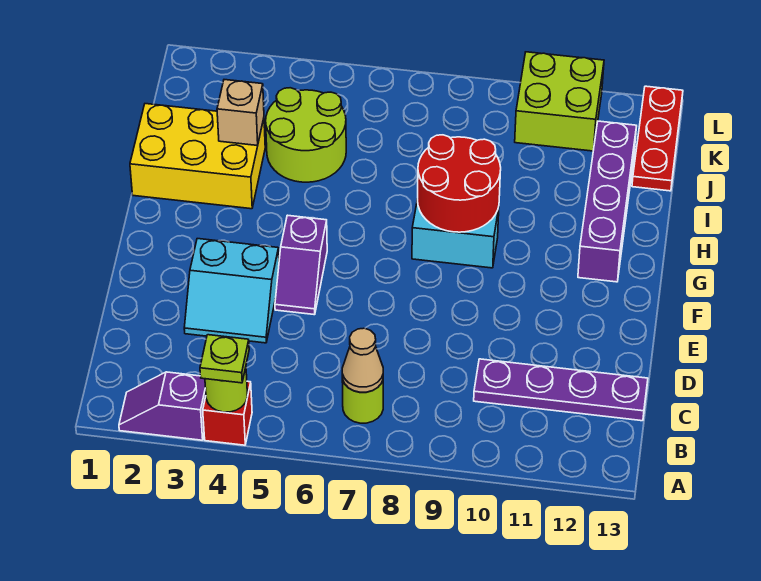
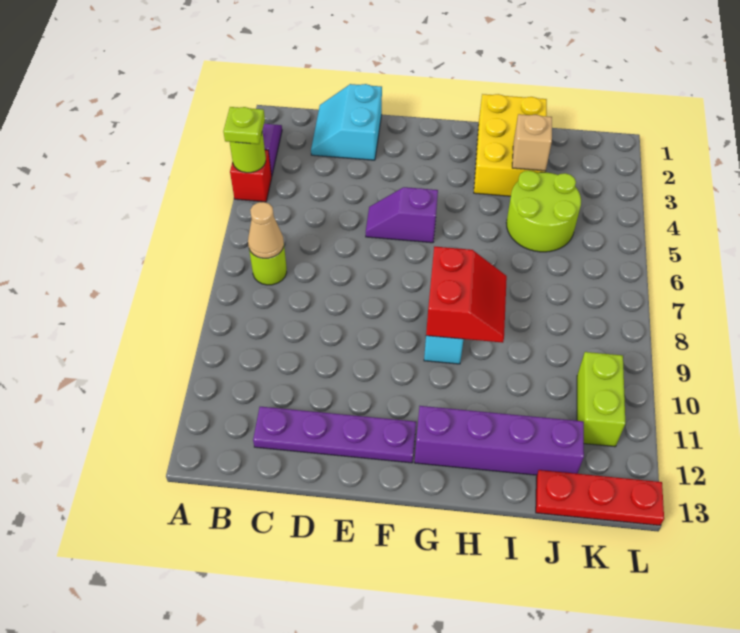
purple plate C10:C13 level 1 -> purple plate C12:F12 level 1
cyan slope D3:E4 level 1 top E -> cyan slope C1:D2 level 1 top D
red round brick G8:H9 level 2 -> red slope G8:H9 level 2 top G
lime brick K10:L11 level 1 -> lime brick K10:K11 level 1

